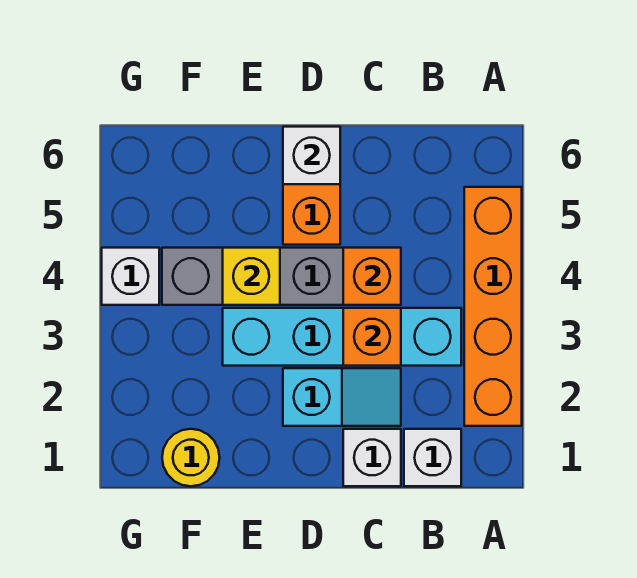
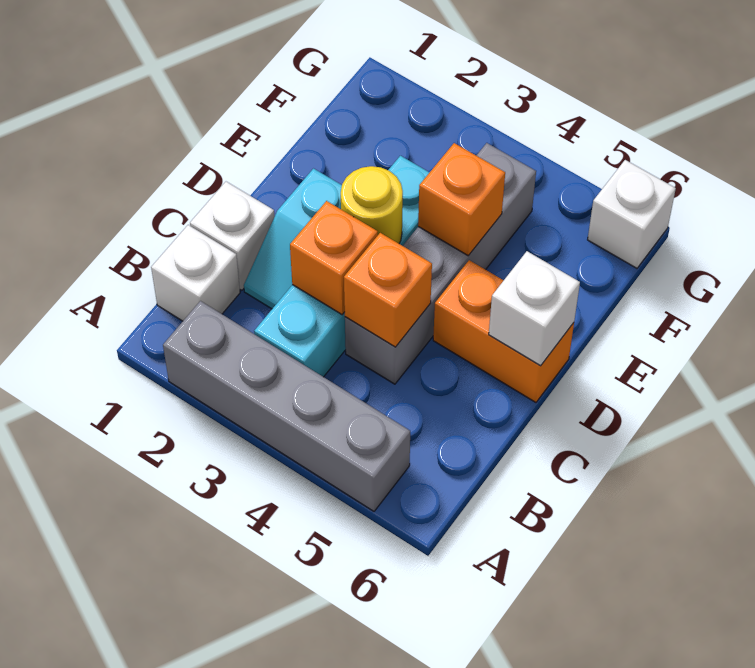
orange brick A2:A5 level 1 -> grey brick A2:A5 level 1
yellow brick E4 level 2 -> orange brick E4 level 2
yellow round brick F1 level 1 -> yellow round brick D3 level 2
white brick G4 level 1 -> white brick G6 level 1

